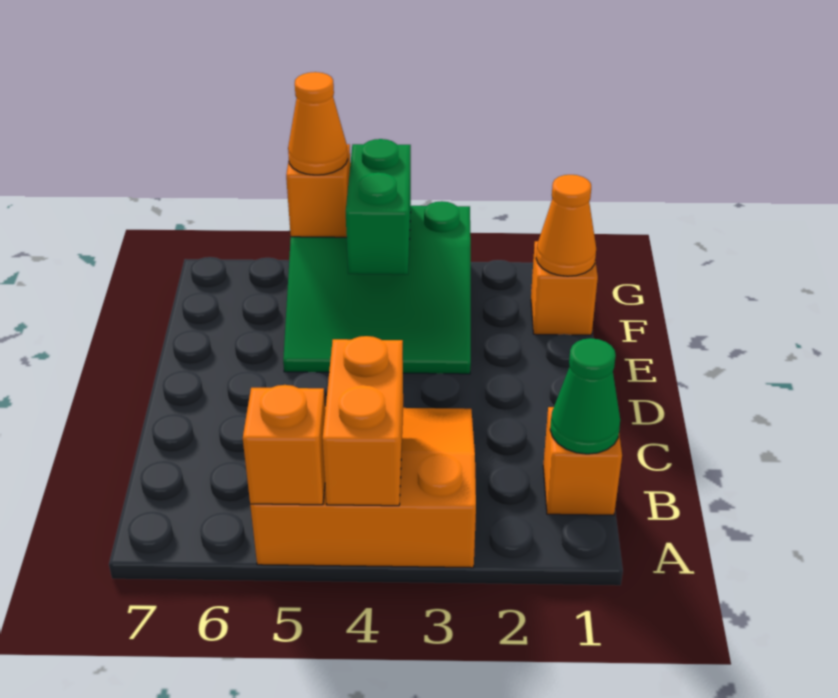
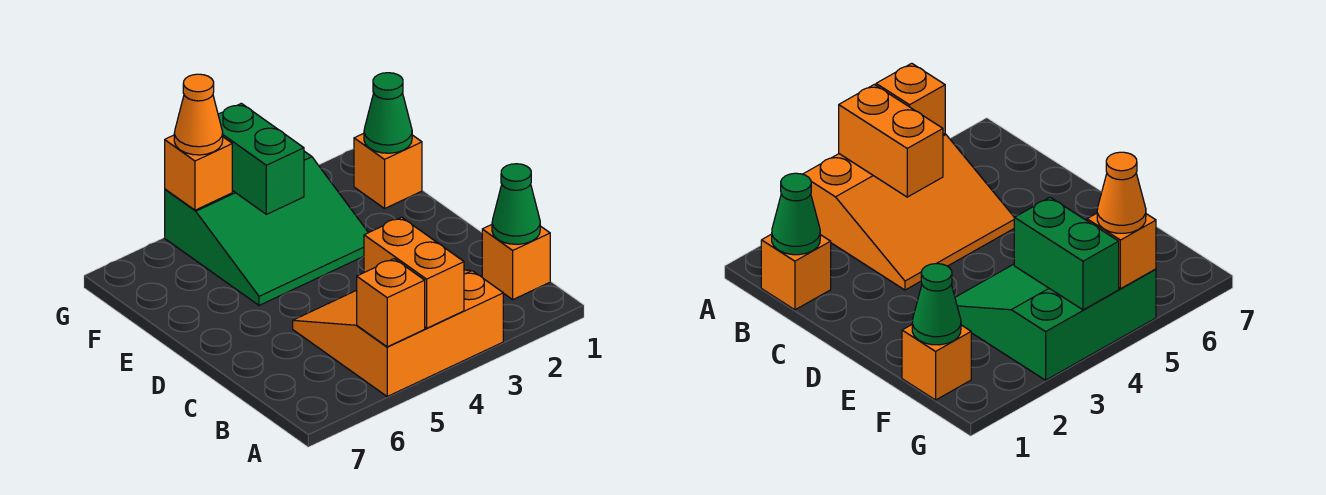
orange cone F1 level 2 -> green cone F1 level 2

